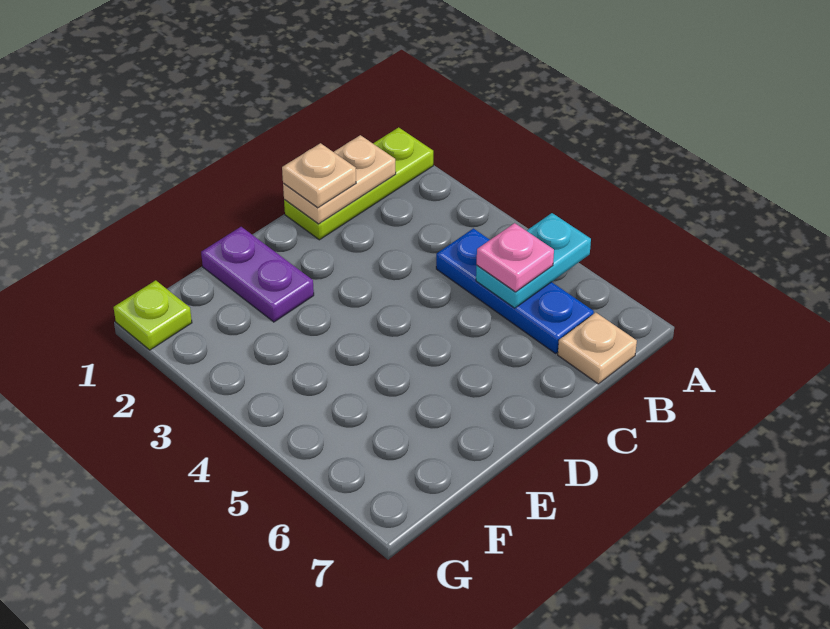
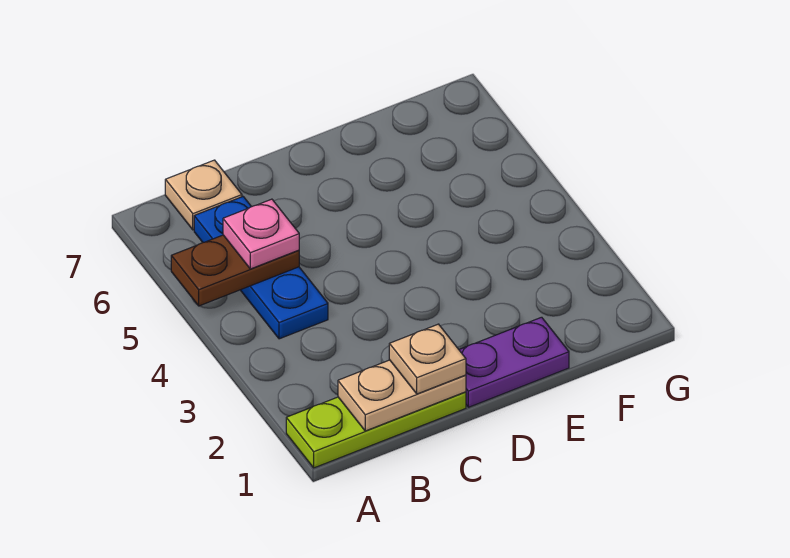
cyan plate A5:B5 level 2 -> brown plate A5:B5 level 2
purple plate E1:E2 level 1 -> purple plate D1:E1 level 1
lime plate G1 level 1 -> none

